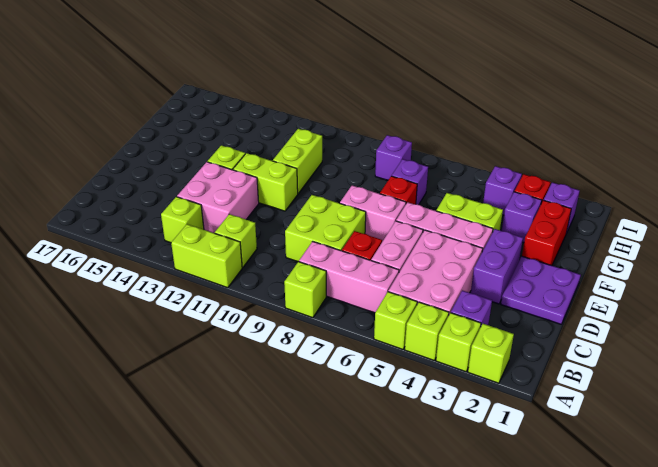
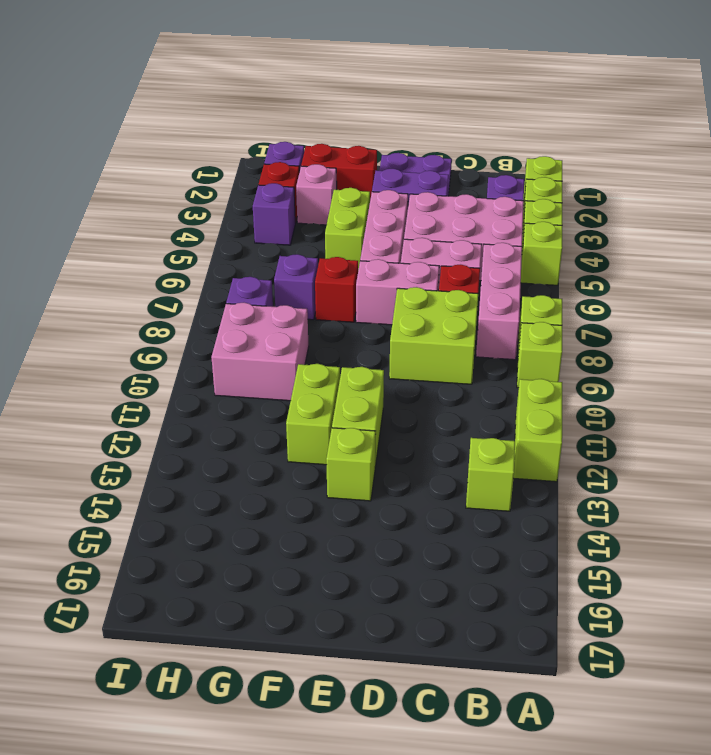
lime brick B11 level 1 -> lime brick A9 level 1
pink brick C12:D13 level 1 -> pink brick G9:H10 level 1
pink brick E7:E8 level 1 -> pink brick D7:E7 level 1
lime brick F11:G11 level 1 -> lime brick F11:F12 level 1
purple brick G3 level 1 -> pink brick G3 level 1

